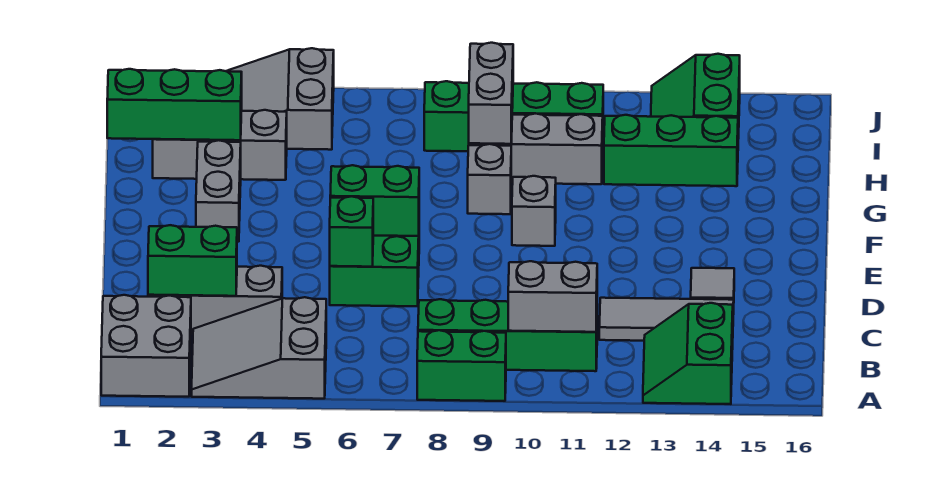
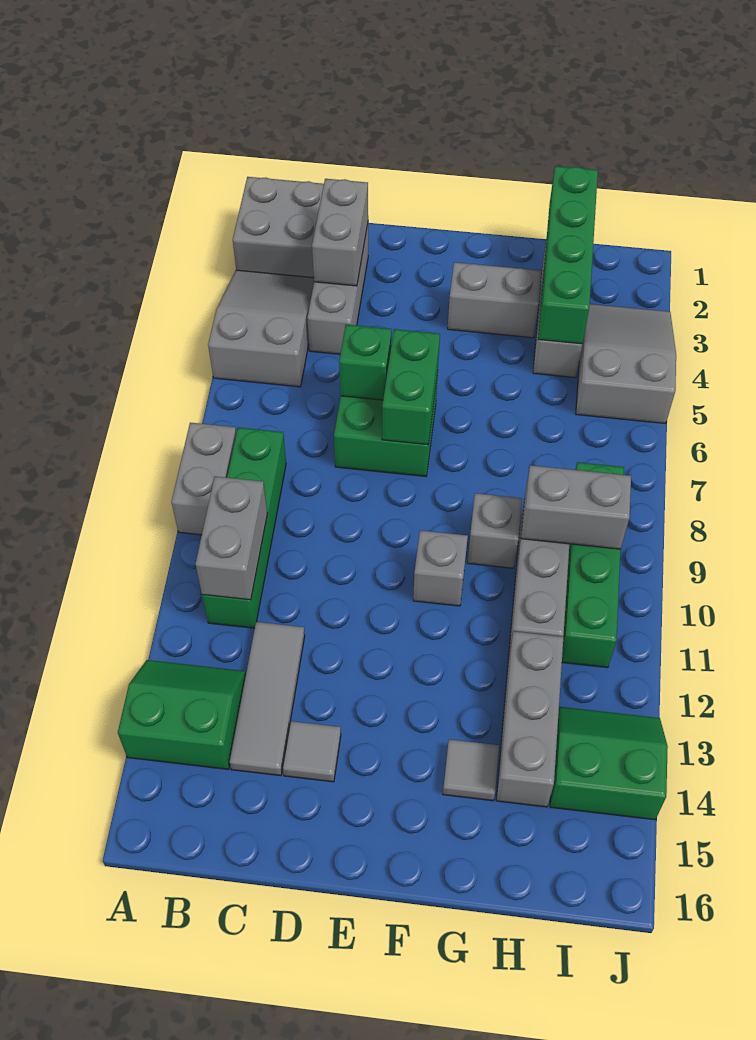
green brick A8:A9 level 1 -> grey brick A8:A9 level 1
green brick C2:C3 level 2 -> grey brick C2:C3 level 2
none -> grey tile G14 level 1
green brick H1:H3 level 2 -> green brick H1:H4 level 2
green brick H12:H14 level 1 -> grey brick H12:H14 level 1

